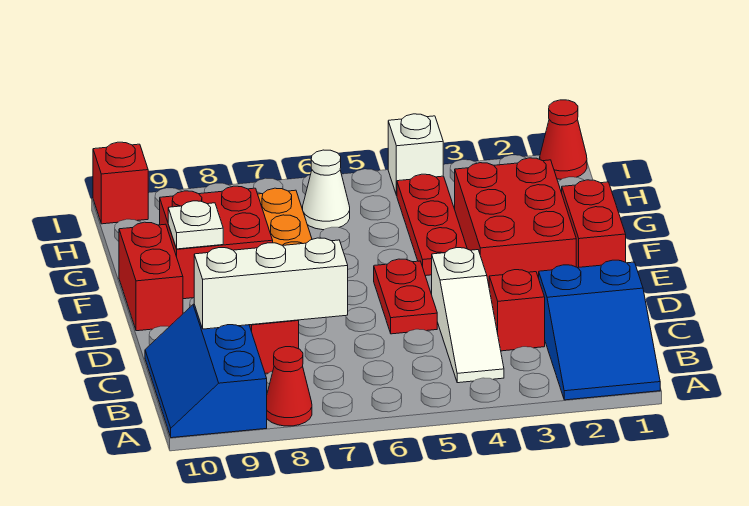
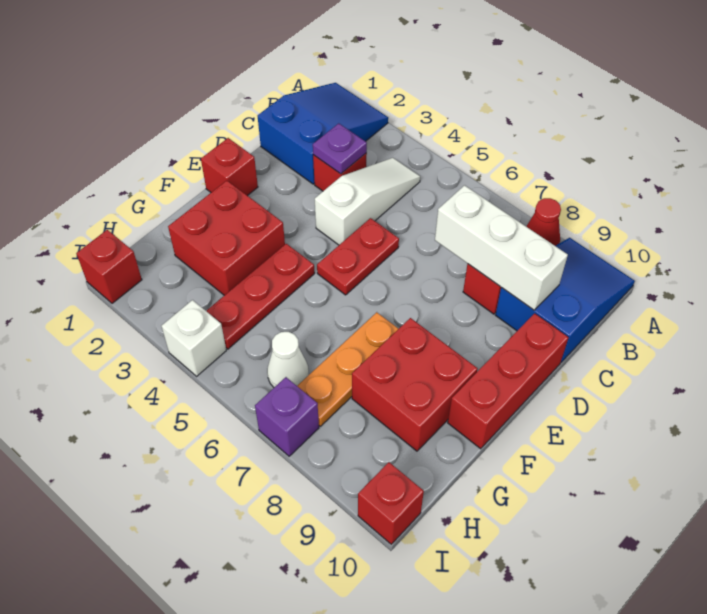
blue slope A9:C10 level 1 top 9 -> blue slope A9:C10 level 1 top C
none -> purple plate C3 level 2
red brick E1:F1 level 1 -> red brick E1 level 1
red brick E2:G3 level 1 -> red brick F2:G3 level 1
red brick E10:F10 level 1 -> red brick D10:F10 level 1
white plate F9 level 2 -> none
red cone I1 level 1 -> red brick I1 level 1
none -> purple brick I7 level 1

